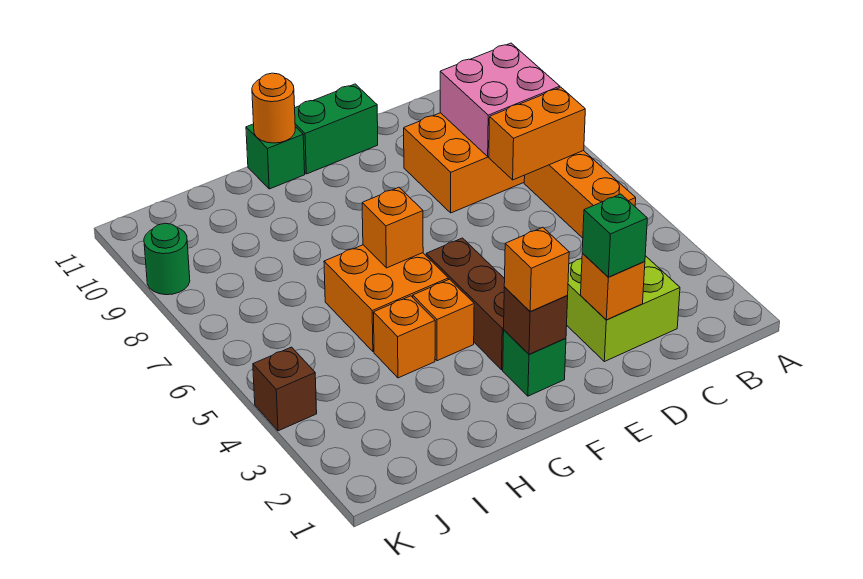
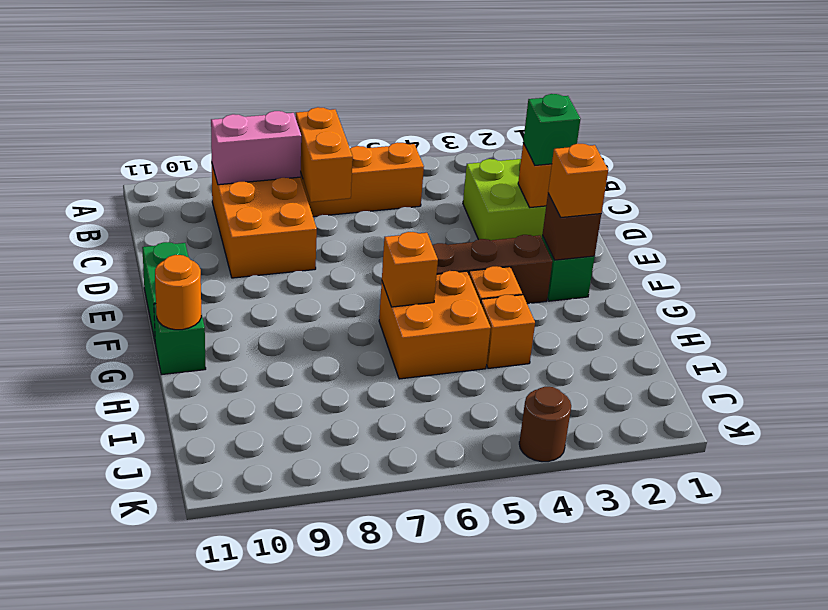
pink brick B8:C9 level 2 -> pink brick B8:B9 level 2
brown brick K4 level 1 -> brown round brick K4 level 1
green round brick K9 level 1 -> none

